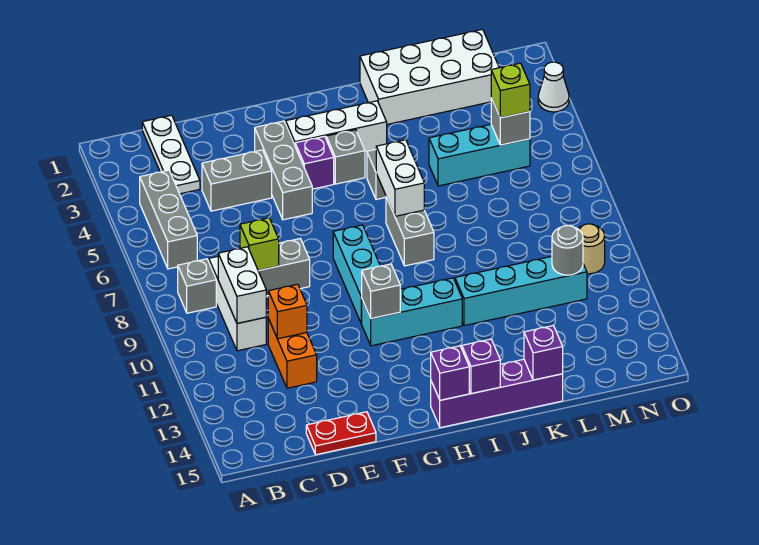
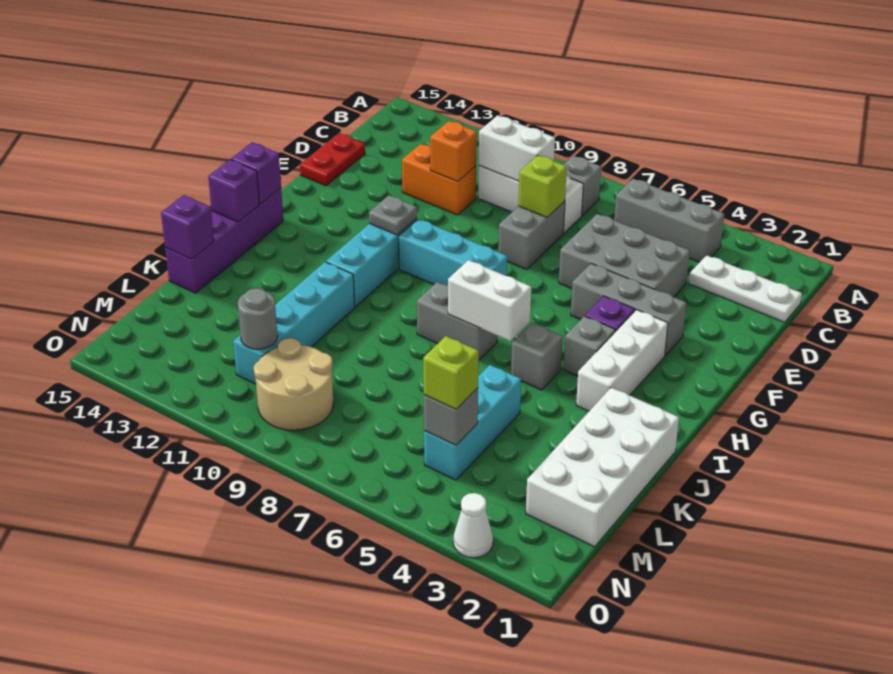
grey brick D4:E4 level 1 -> grey brick D4:E6 level 1
grey brick G11 level 2 -> grey plate G11 level 2
tan round brick N10 level 1 -> tan round brick M9:N10 level 1

